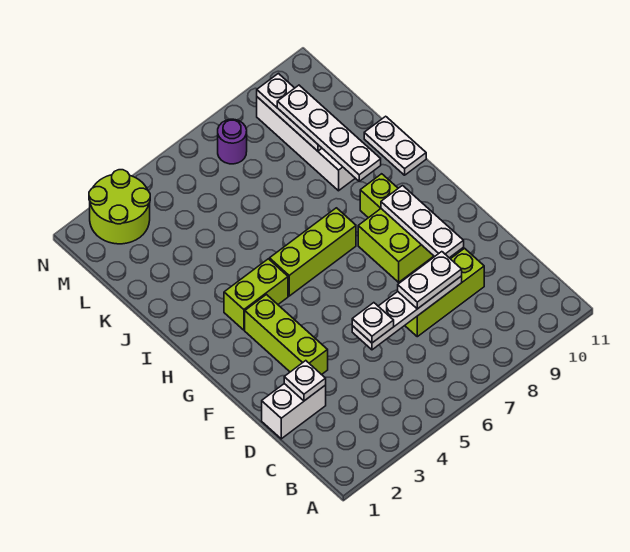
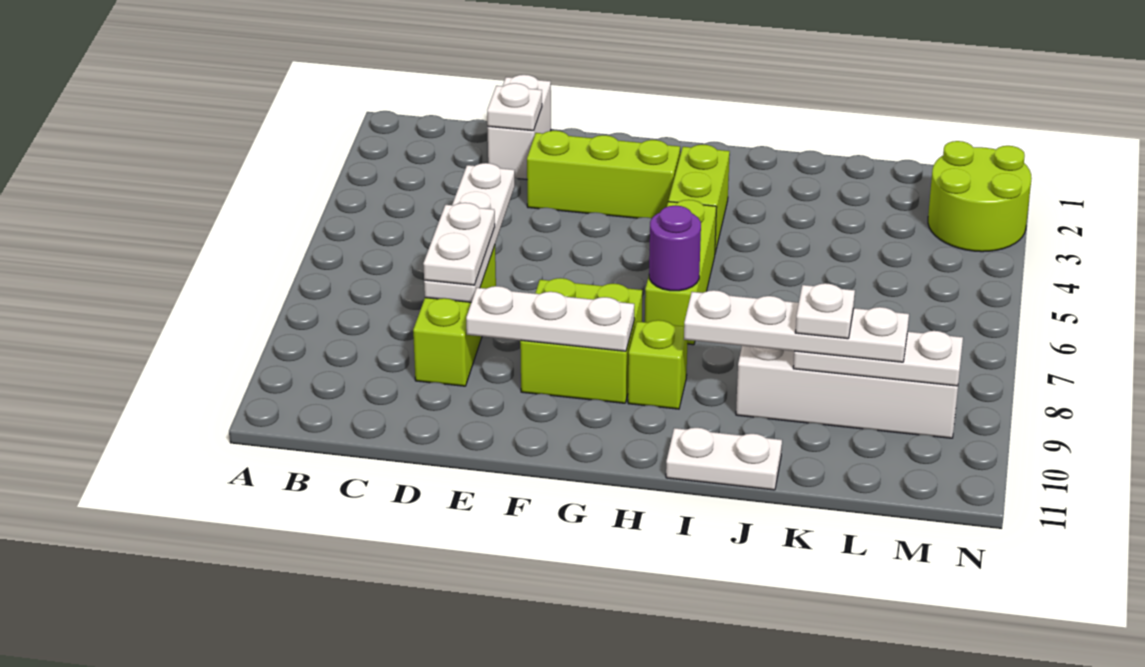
white plate D5 level 3 -> white plate K9 level 4
purple round brick M7 level 1 -> purple round brick H7 level 2

